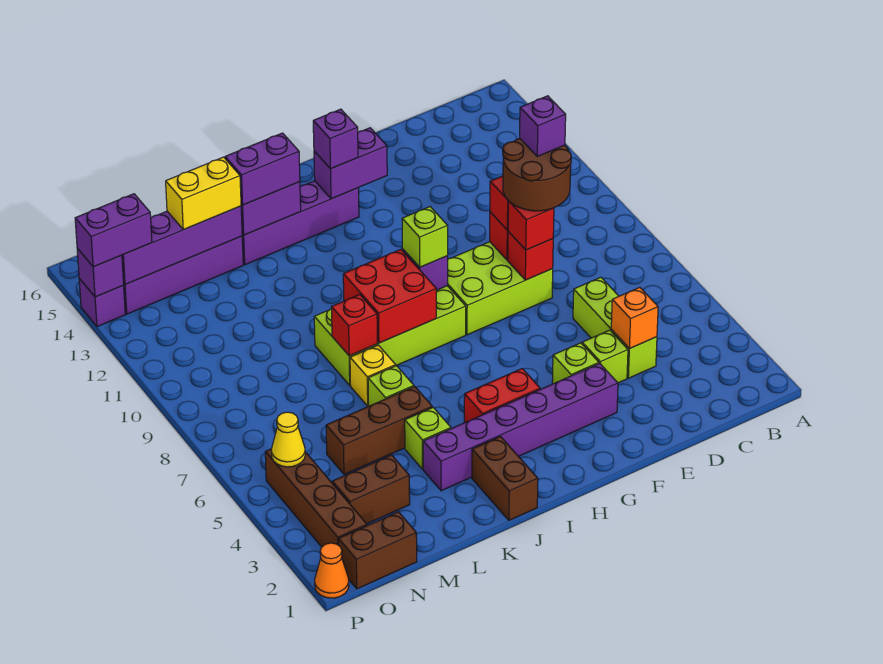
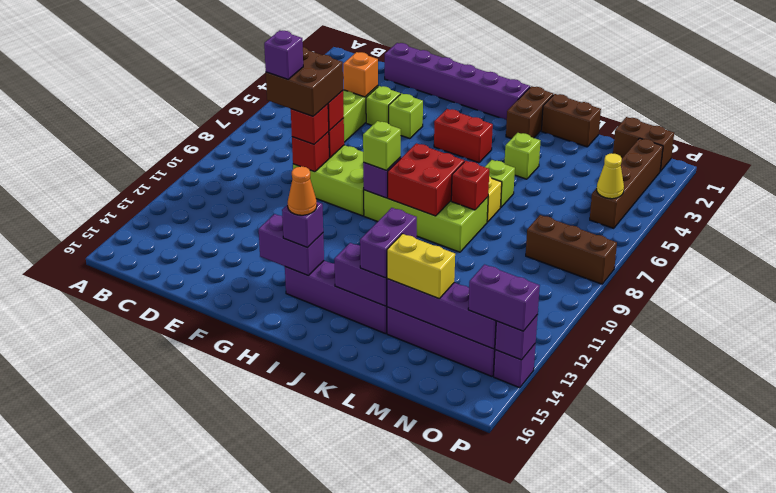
brown round brick D8:E9 level 4 -> brown brick D8:E9 level 4
purple brick F3:K3 level 1 -> purple brick D1:I1 level 1
purple brick J14:K14 level 3 -> purple brick K13:K14 level 3
brown brick K5:M5 level 1 -> brown brick N8:P8 level 1
brown brick M3:N3 level 1 -> brown brick K1:L1 level 1
orange cone P1 level 1 -> orange cone H14 level 4

